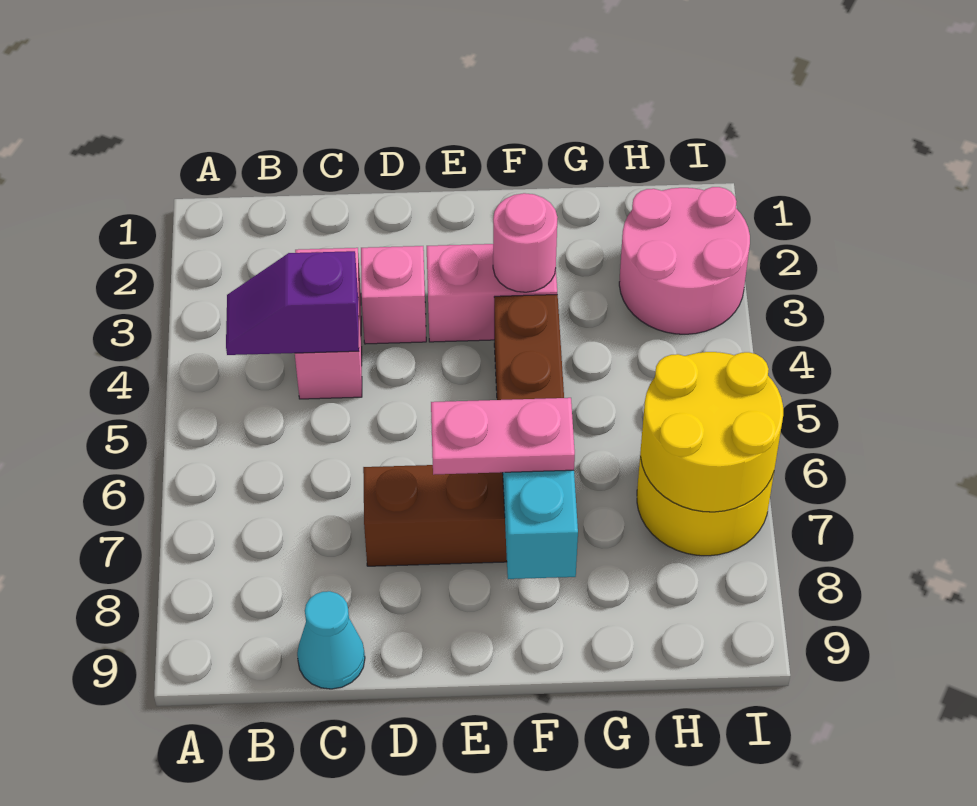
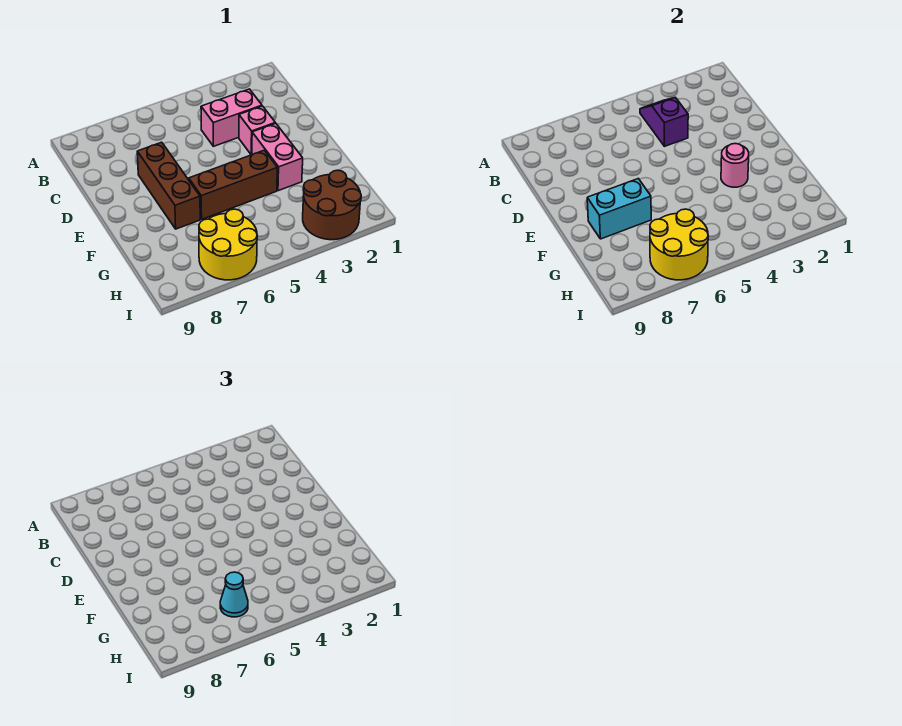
cyan cone C9 level 1 -> cyan cone H6 level 3
pink plate E7:F7 level 3 -> none
pink round brick H2:I3 level 1 -> brown round brick H2:I3 level 1

